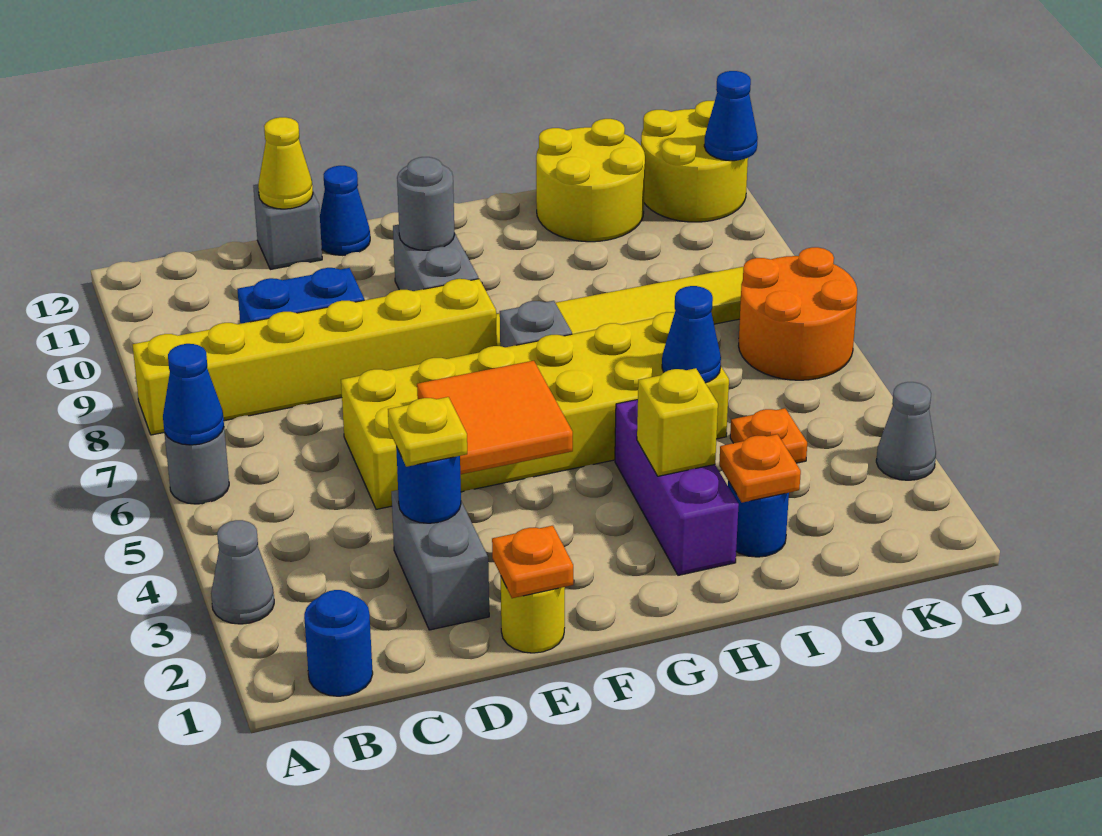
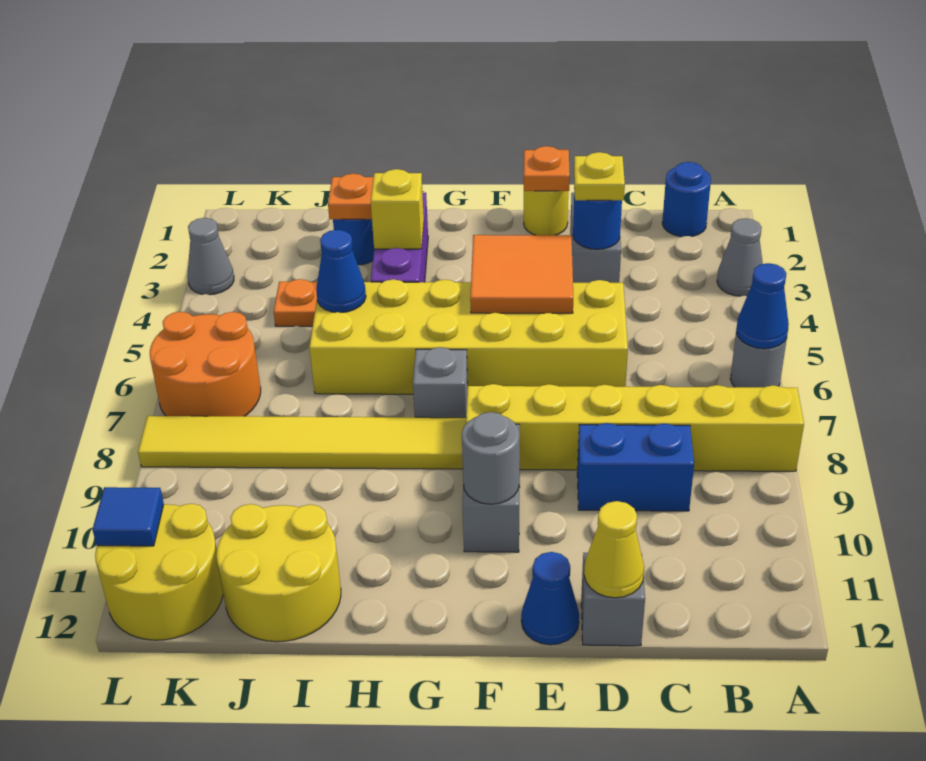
blue cone L11 level 2 -> blue tile L11 level 2

